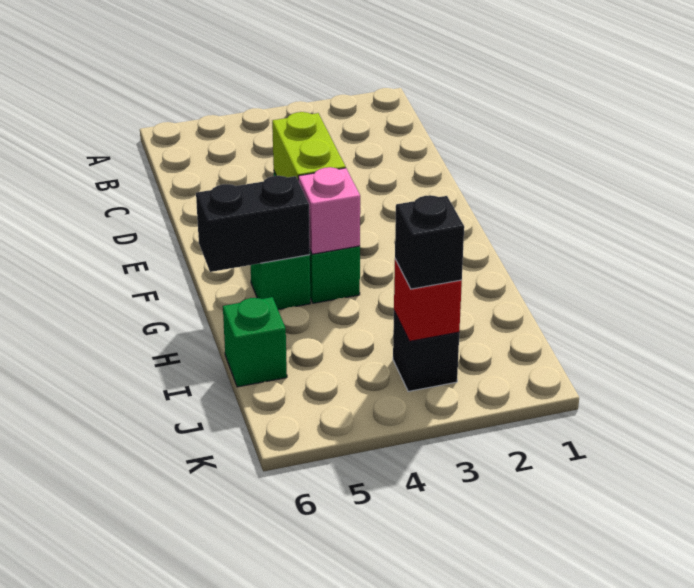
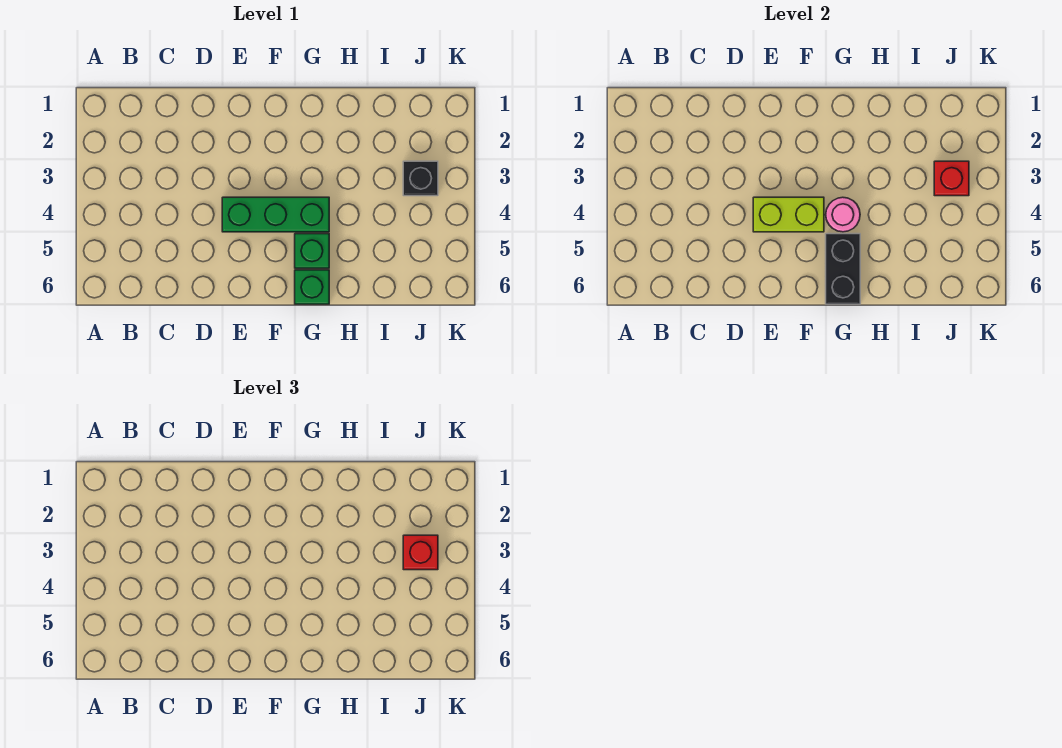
pink brick G4 level 2 -> pink round brick G4 level 2
green brick I6 level 1 -> green brick G6 level 1
black brick J3 level 3 -> red brick J3 level 3

